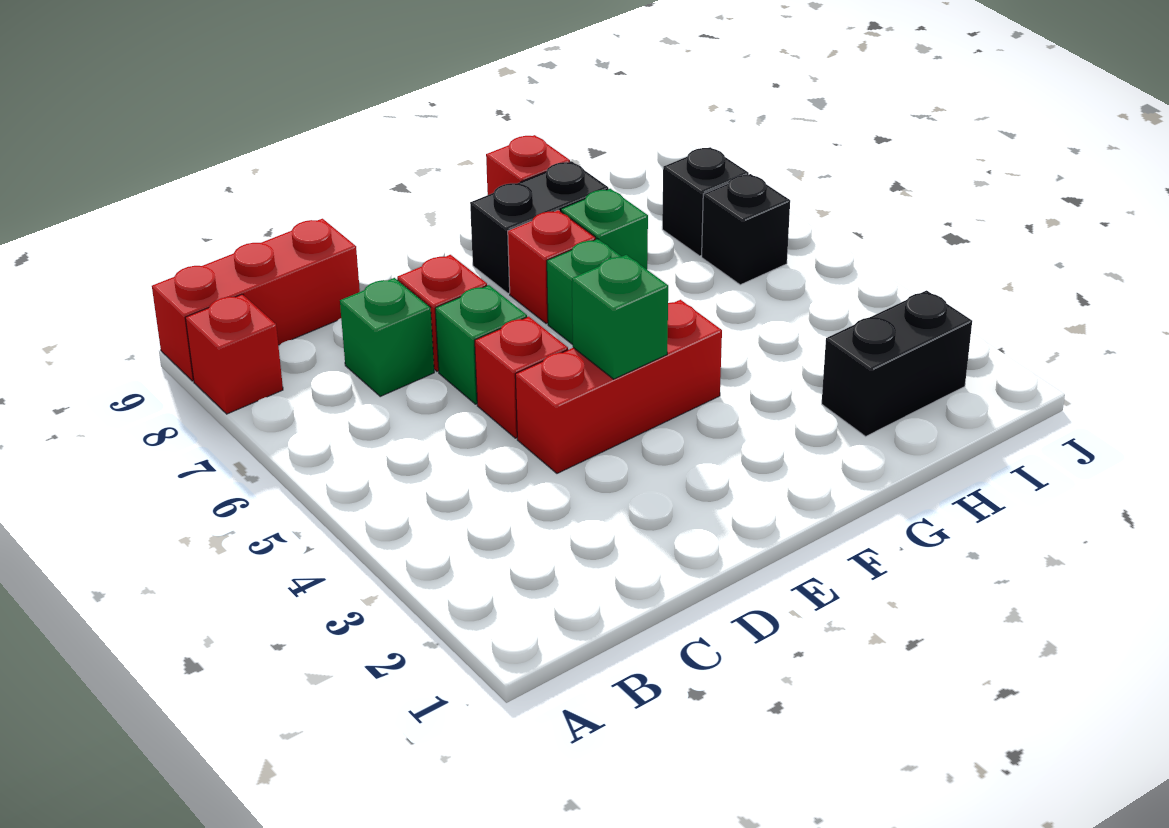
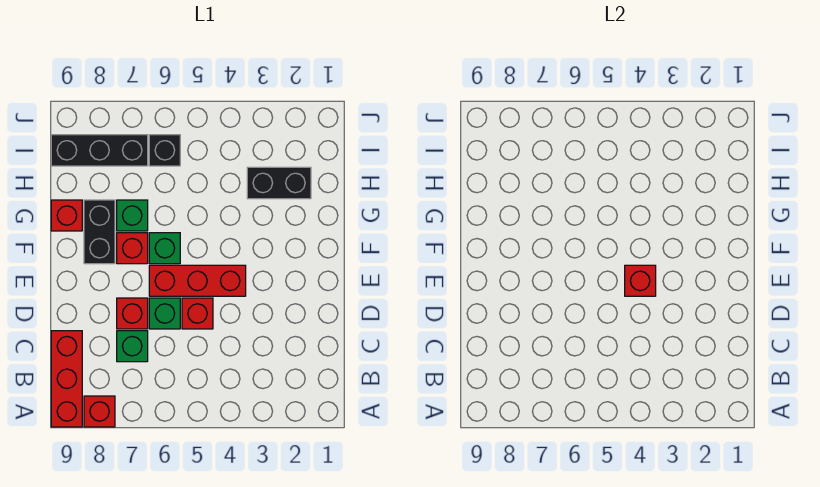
red brick D4:F4 level 1 -> red brick E4:E6 level 1
green brick E4 level 2 -> red brick E4 level 2
black brick H2:I2 level 1 -> black brick H2:H3 level 1
black brick I7 level 1 -> black brick I7:I9 level 1

